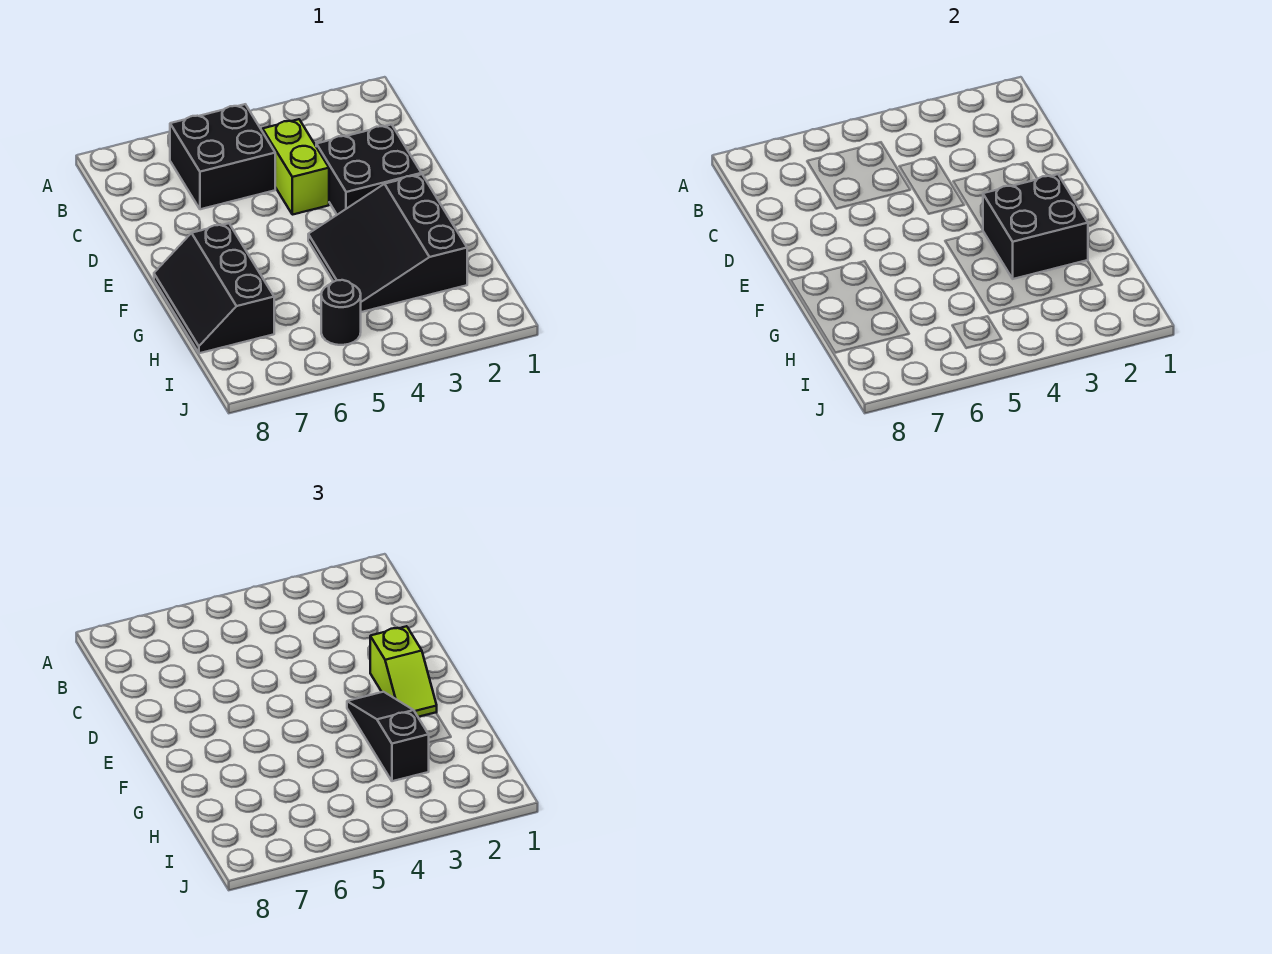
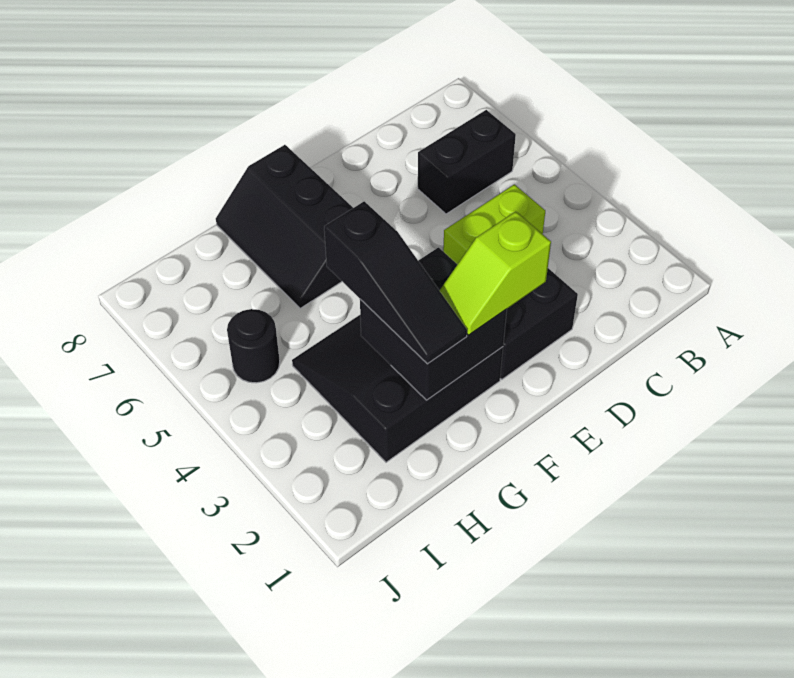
black brick B5:C6 level 1 -> black brick B6:C6 level 1
black slope F3:H3 level 3 top H -> black slope G2:G4 level 3 top 4
black slope F7:H8 level 1 top 7 -> black slope F6:G8 level 1 top F

